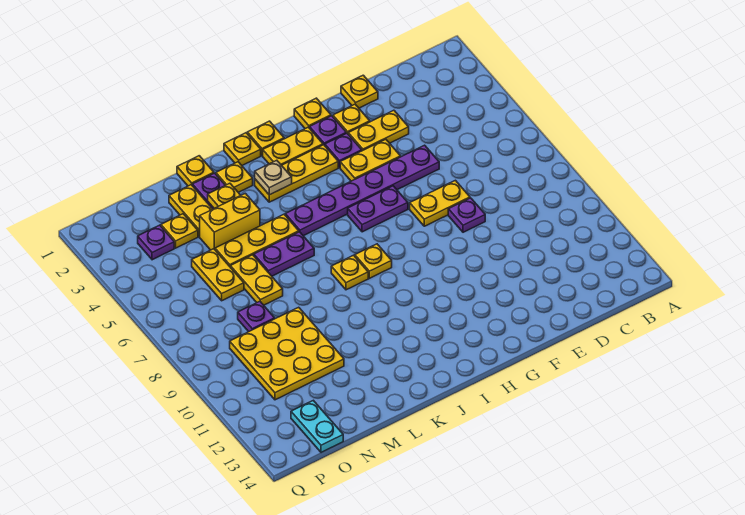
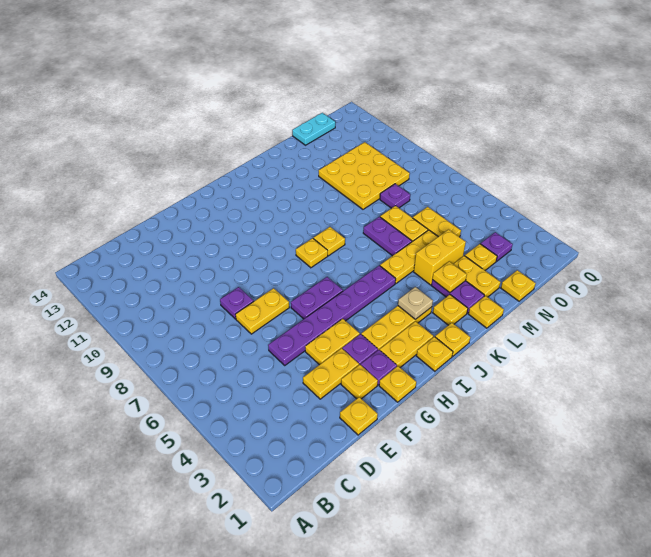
purple plate K6:L6 level 1 -> purple plate L6:L7 level 1
none -> yellow plate N1 level 1
cyan plate O13:O14 level 1 -> cyan plate N14:O14 level 1

